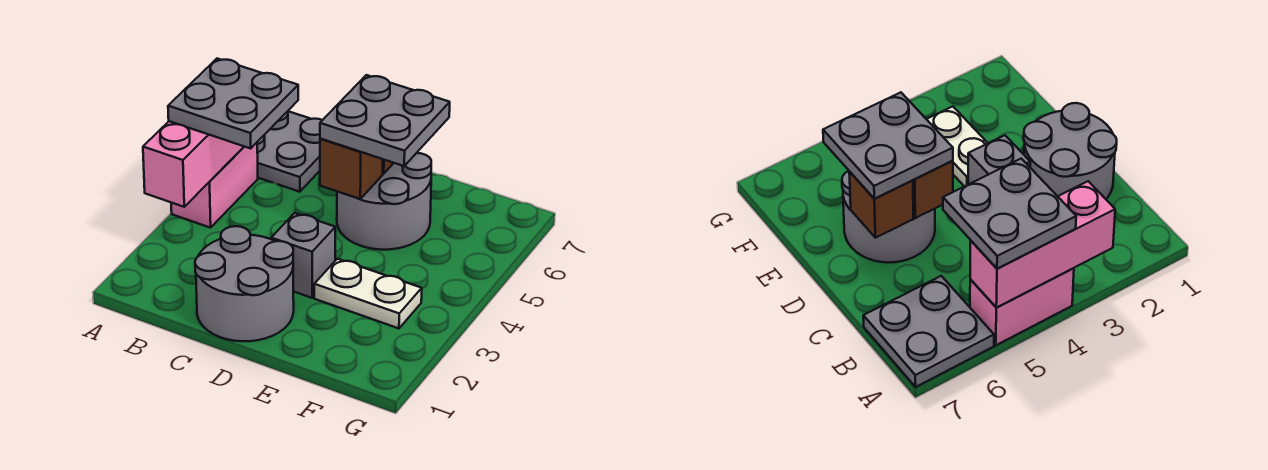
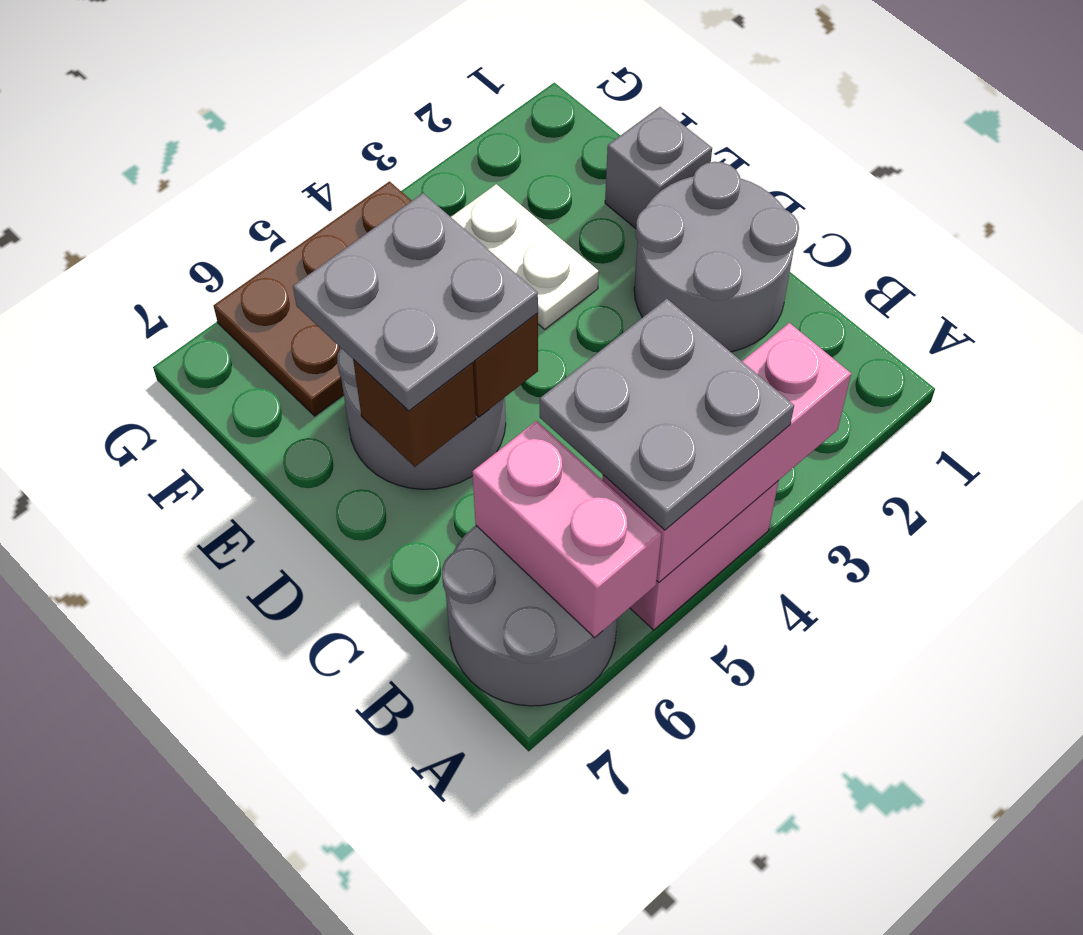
grey plate A6:B7 level 1 -> grey round brick A6:B7 level 1
none -> pink brick A6:B6 level 2
grey brick D3 level 1 -> grey brick E1 level 1
none -> brown plate F4:G6 level 1

